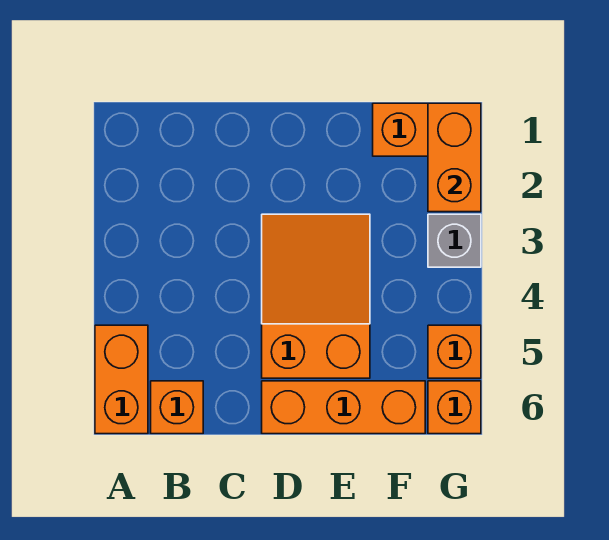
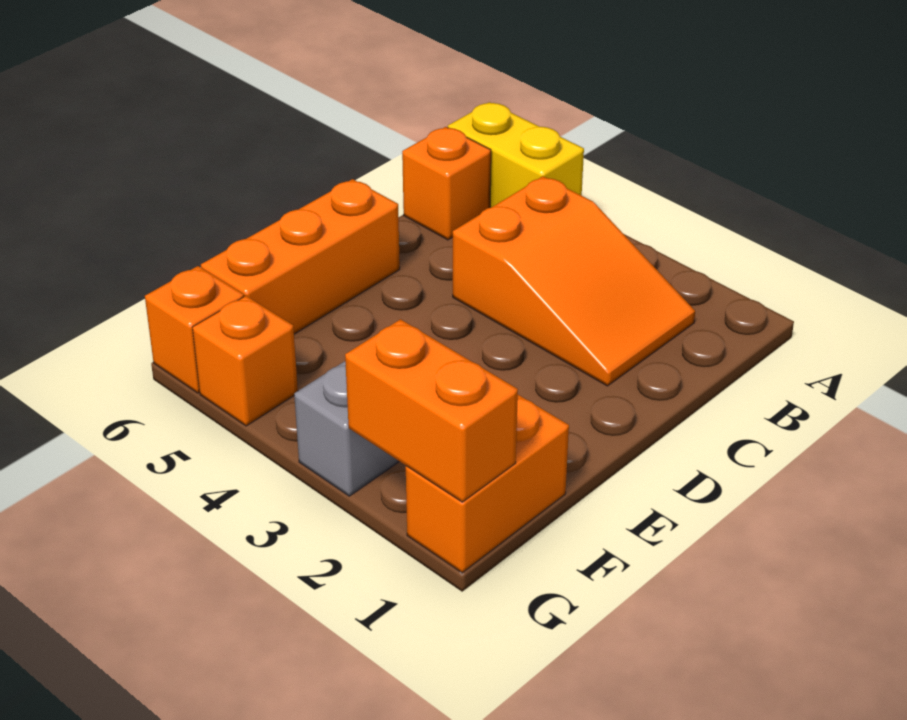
orange brick A5:A6 level 1 -> yellow brick A5:A6 level 1
orange slope D3:E5 level 1 top 5 -> orange slope B2:C4 level 1 top 4

